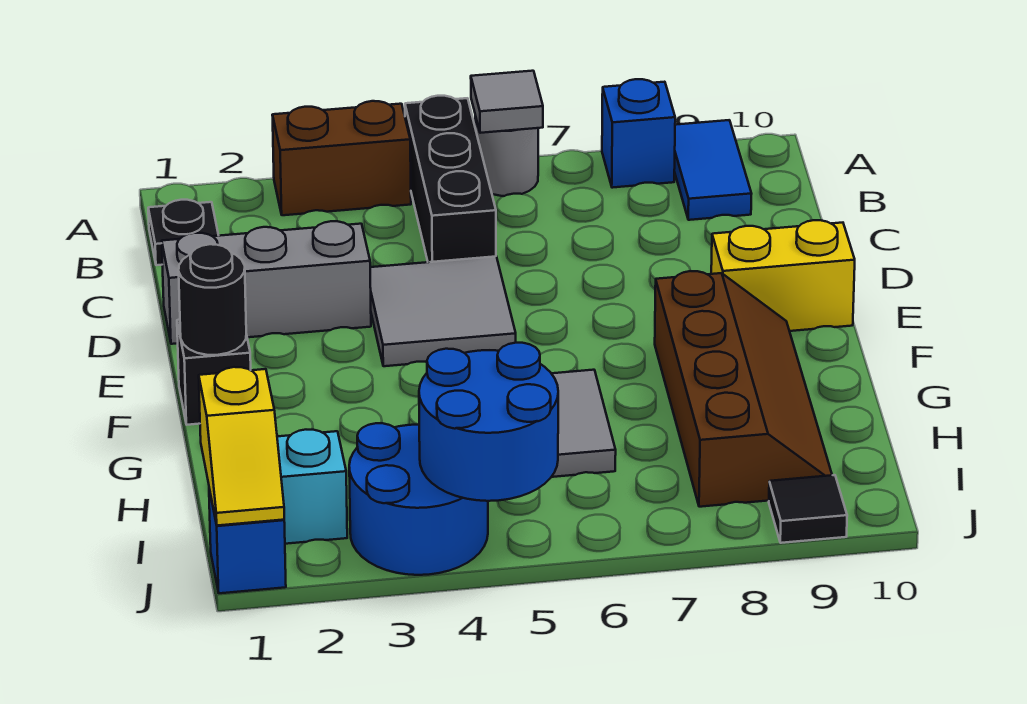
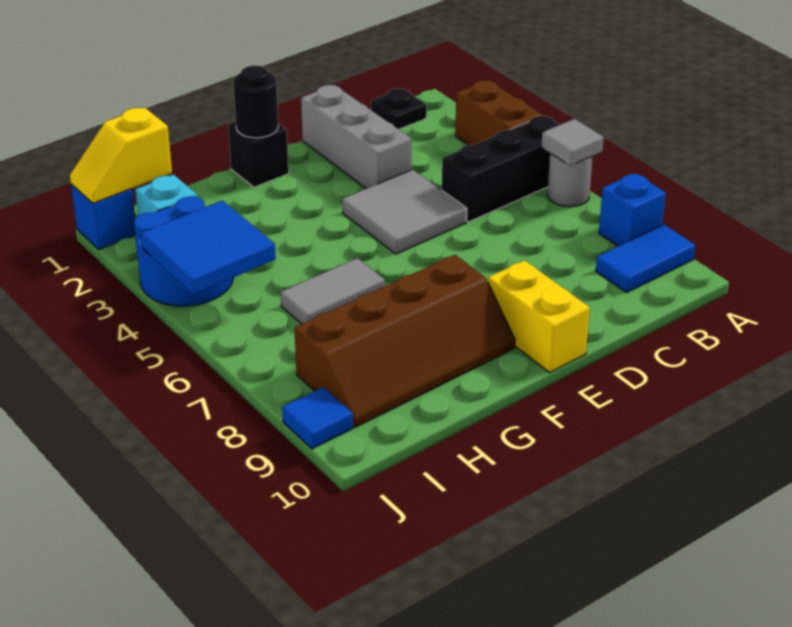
blue round brick I4:J5 level 2 -> blue tile I4:J5 level 2
black tile J9 level 1 -> blue tile J9 level 1

